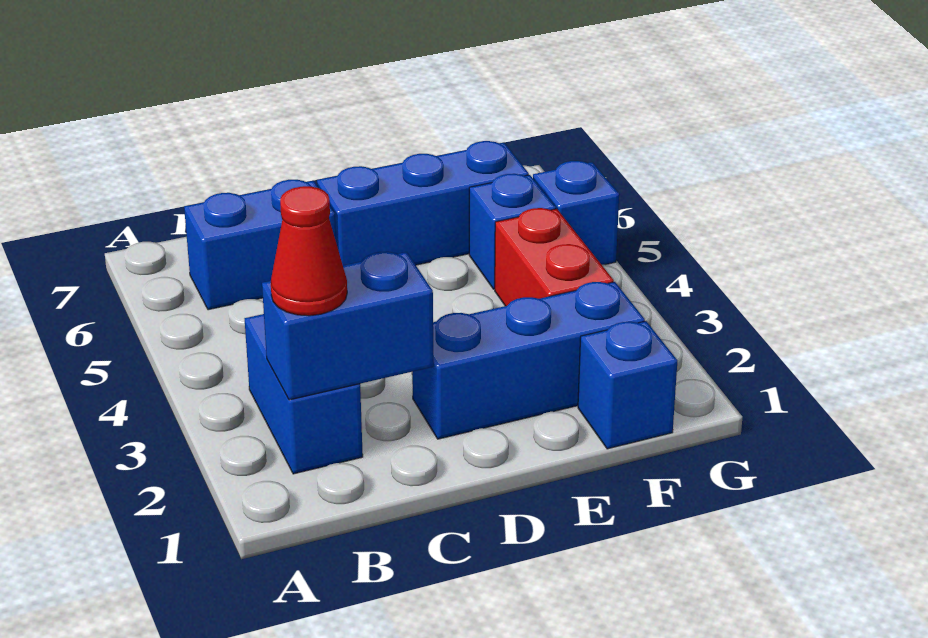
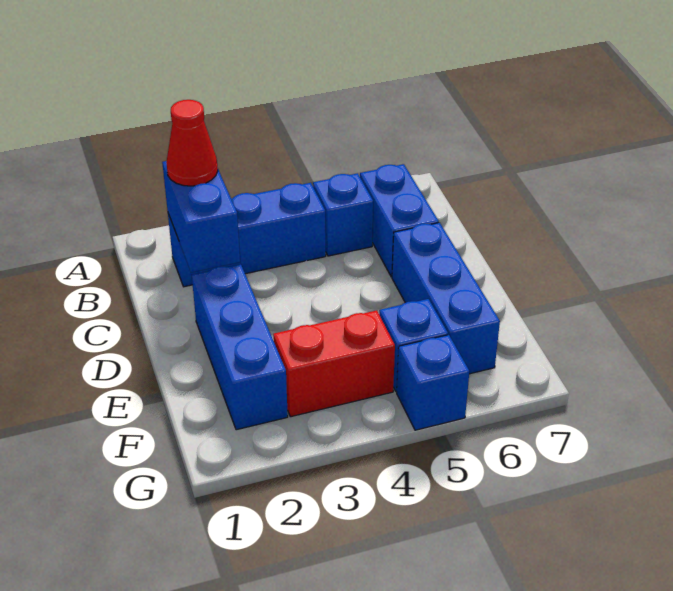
blue brick B2:B3 level 1 -> blue brick B2:B4 level 1
blue brick F1 level 1 -> blue brick B5 level 1

